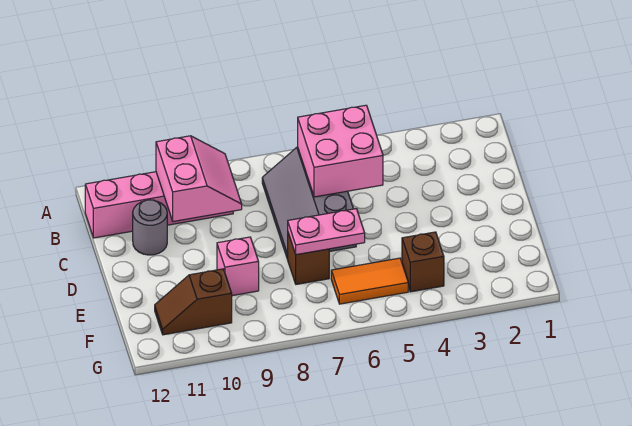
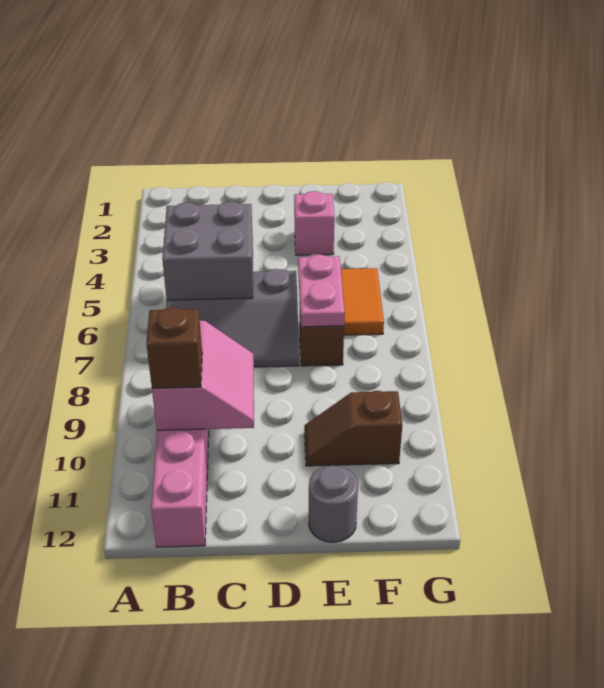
pink brick B5:C6 level 2 -> grey brick B5:C6 level 2
pink slope B9:C10 level 2 top 10 -> pink slope B9:C10 level 2 top B
grey round brick C11 level 1 -> grey round brick E12 level 1
pink brick E9 level 1 -> pink brick E3 level 1
brown brick F4 level 1 -> brown brick B10 level 3
brown slope F10:F11 level 1 top 10 -> brown slope E10:F10 level 1 top F

